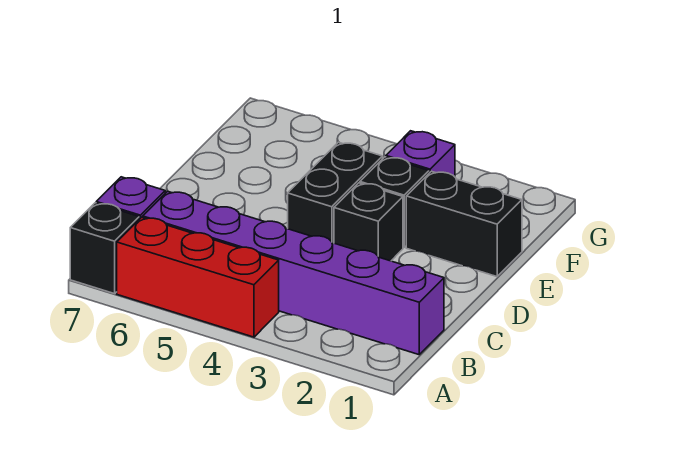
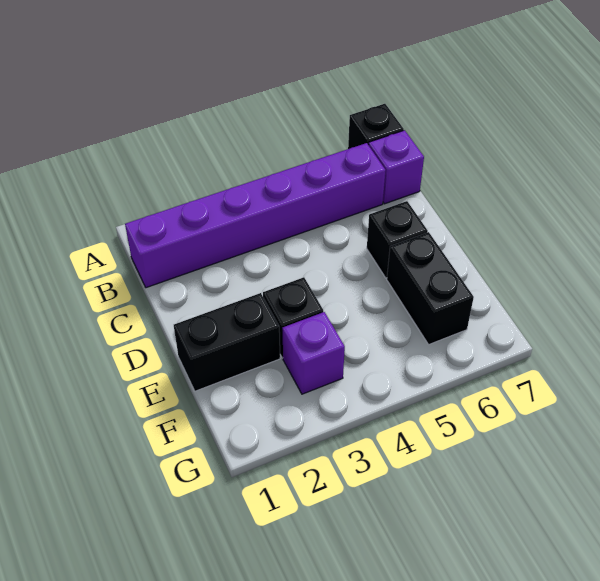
red brick A4:A6 level 1 -> none
black brick D3 level 1 -> black brick D6 level 1
black brick D4:E4 level 1 -> black brick E6:F6 level 1

